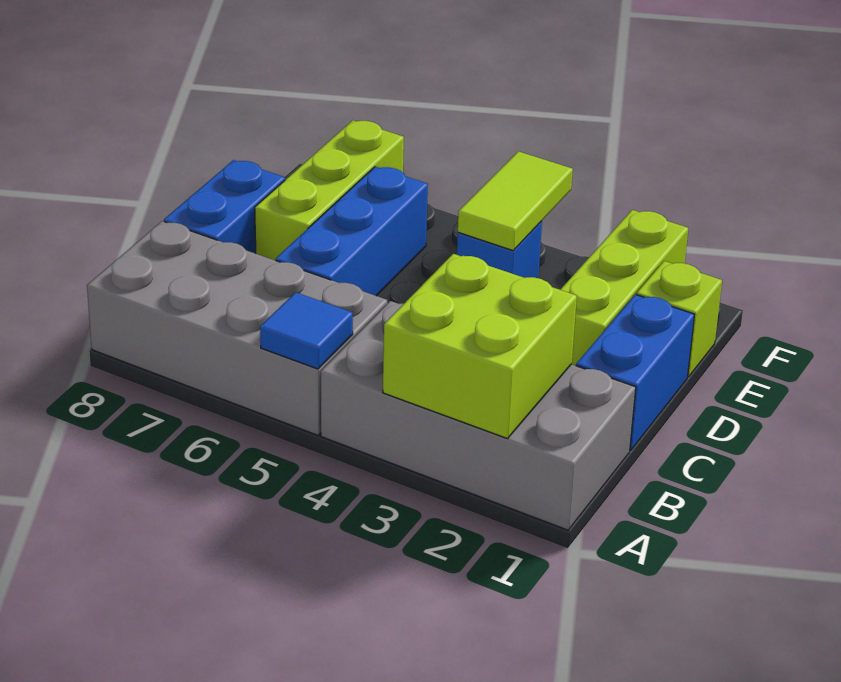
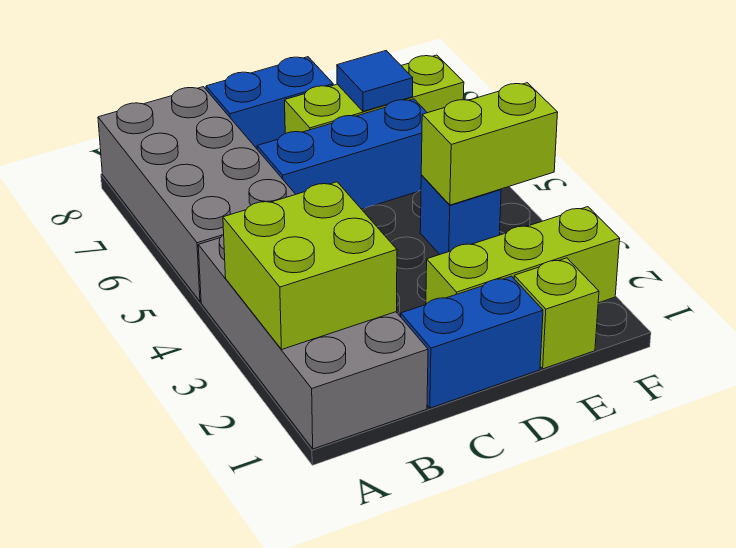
blue tile A5 level 2 -> blue tile E7 level 2
lime tile E4:F4 level 2 -> lime brick E4:F4 level 2

